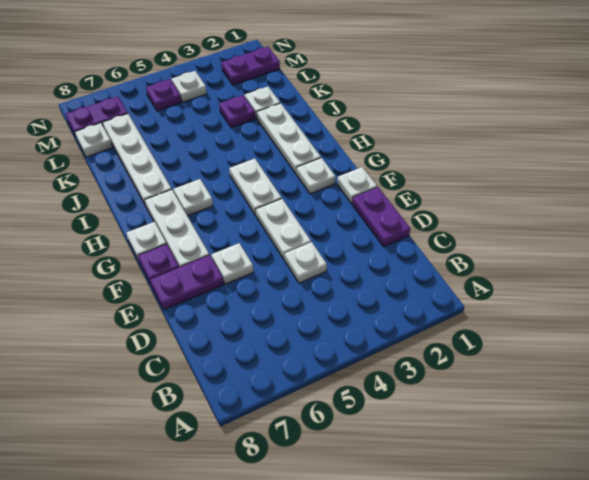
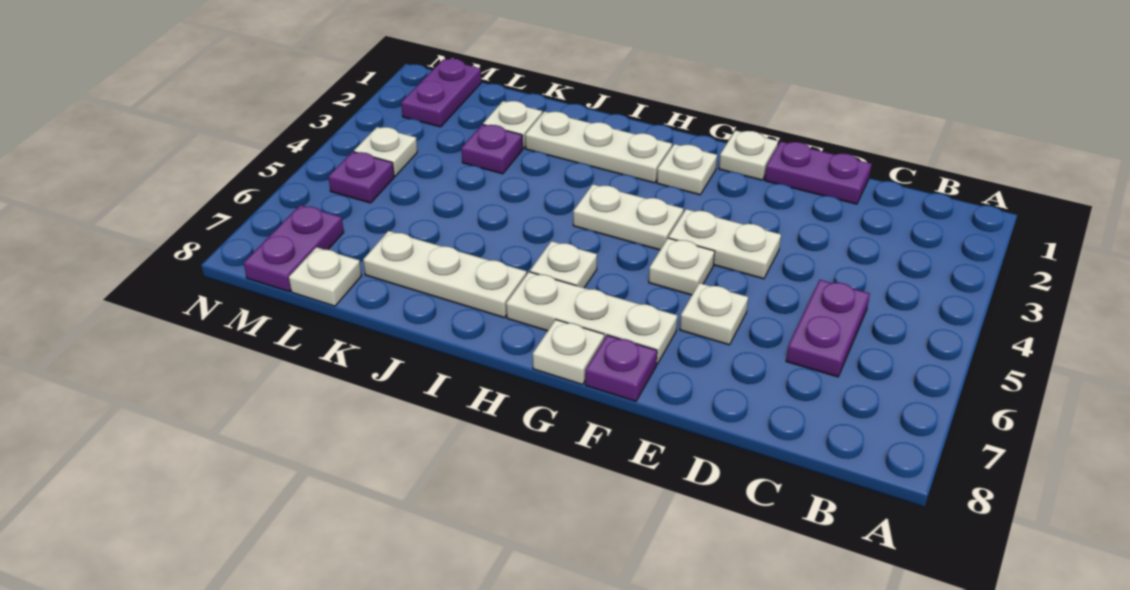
white plate D4 level 1 -> white plate F5 level 1
purple plate E7:E8 level 1 -> purple plate C5:C6 level 1
white plate I7:L7 level 1 -> white plate I7:K7 level 1

